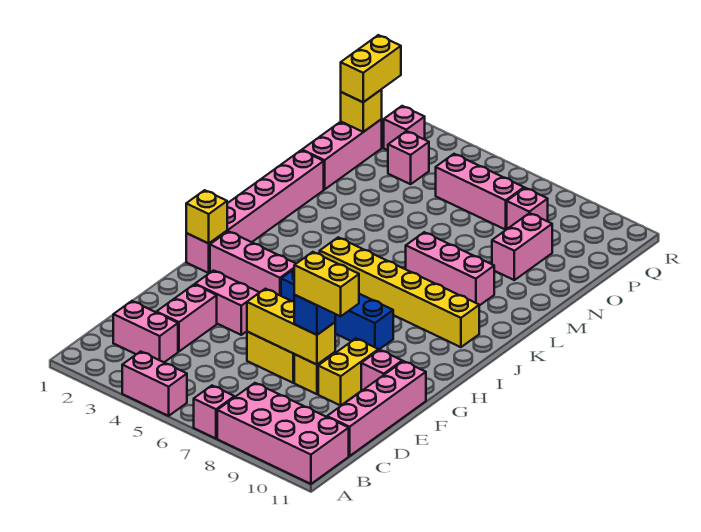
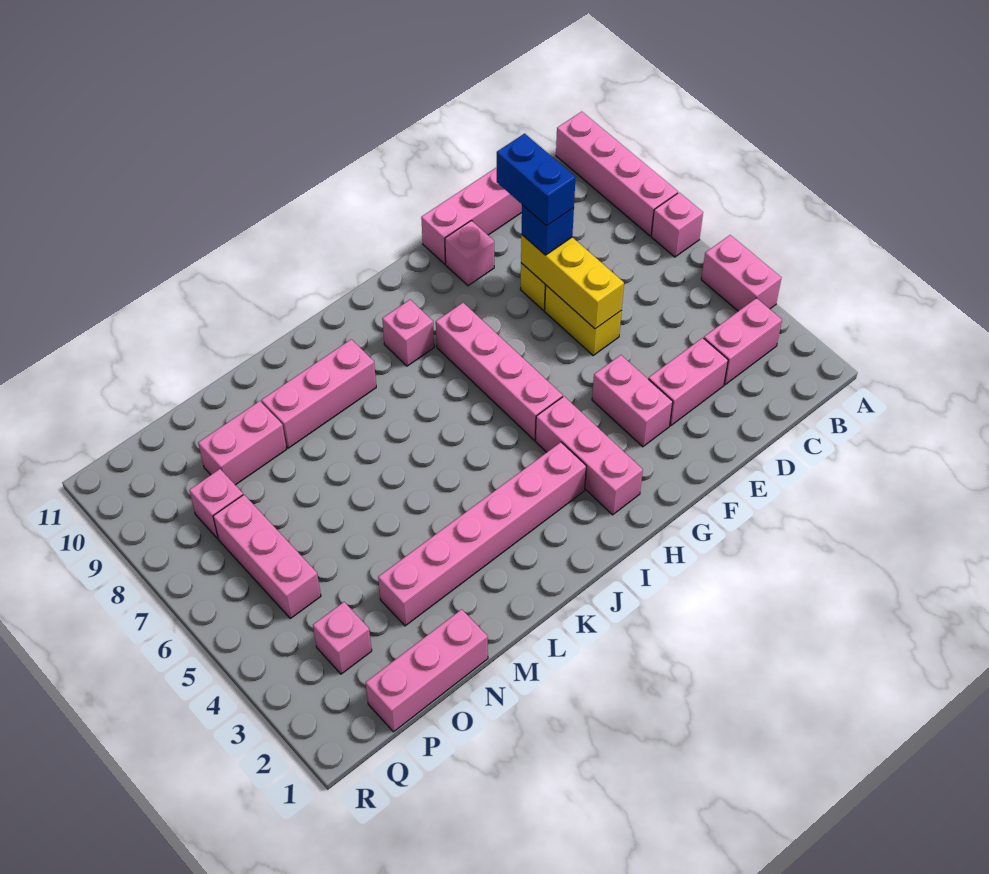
pink brick A8:B11 level 1 -> pink brick A8:A11 level 1
pink brick C2:C3 level 1 -> pink brick B3:C3 level 1
yellow brick E8:E9 level 4 -> blue brick E8:E9 level 4
yellow brick E9:F9 level 1 -> none
pink brick H1:M1 level 1 -> pink brick I3:N3 level 1
yellow brick H1 level 2 -> none
blue brick H5:H8 level 1 -> pink brick H5:H8 level 1
yellow brick J5:J10 level 1 -> none
pink brick L7:L9 level 1 -> pink brick K9:M9 level 1
yellow brick P1 level 2 -> none
yellow brick P1:Q1 level 3 -> none
pink brick Q2 level 1 -> pink brick I9 level 1

